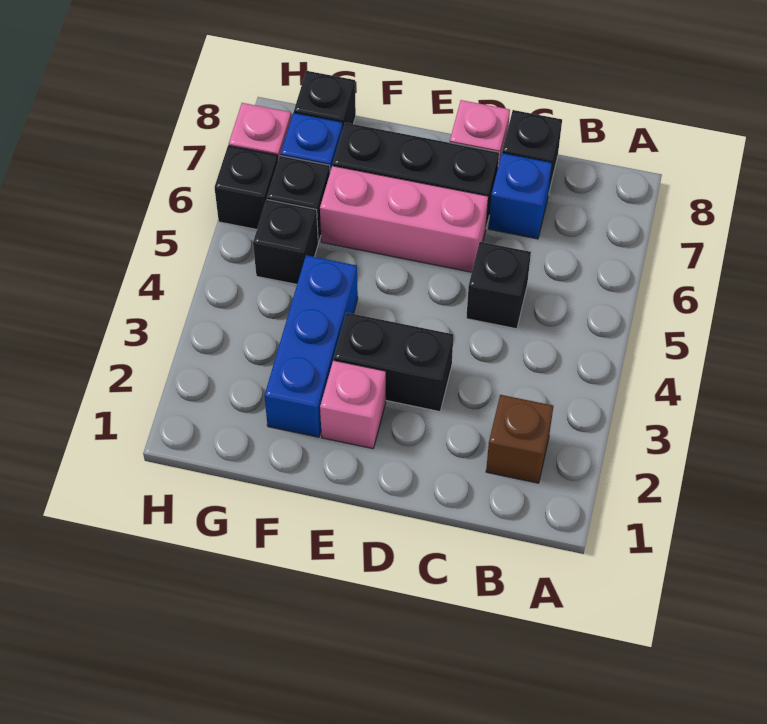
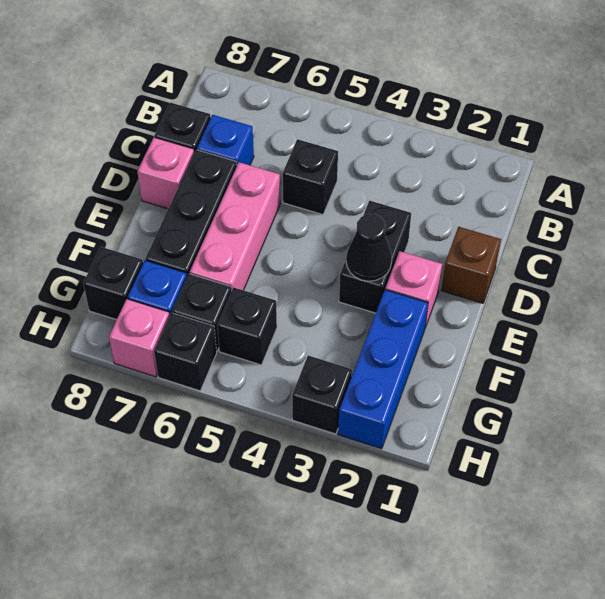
brown brick B2 level 1 -> brown brick D1 level 1
none -> black cone E3 level 2
blue brick F2:F4 level 1 -> blue brick F2:H2 level 1
none -> black brick H3 level 1

